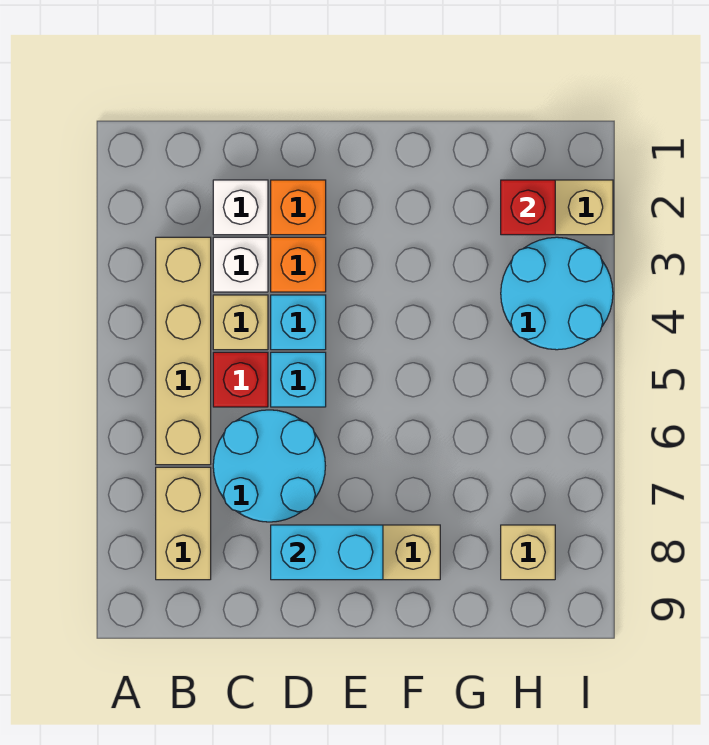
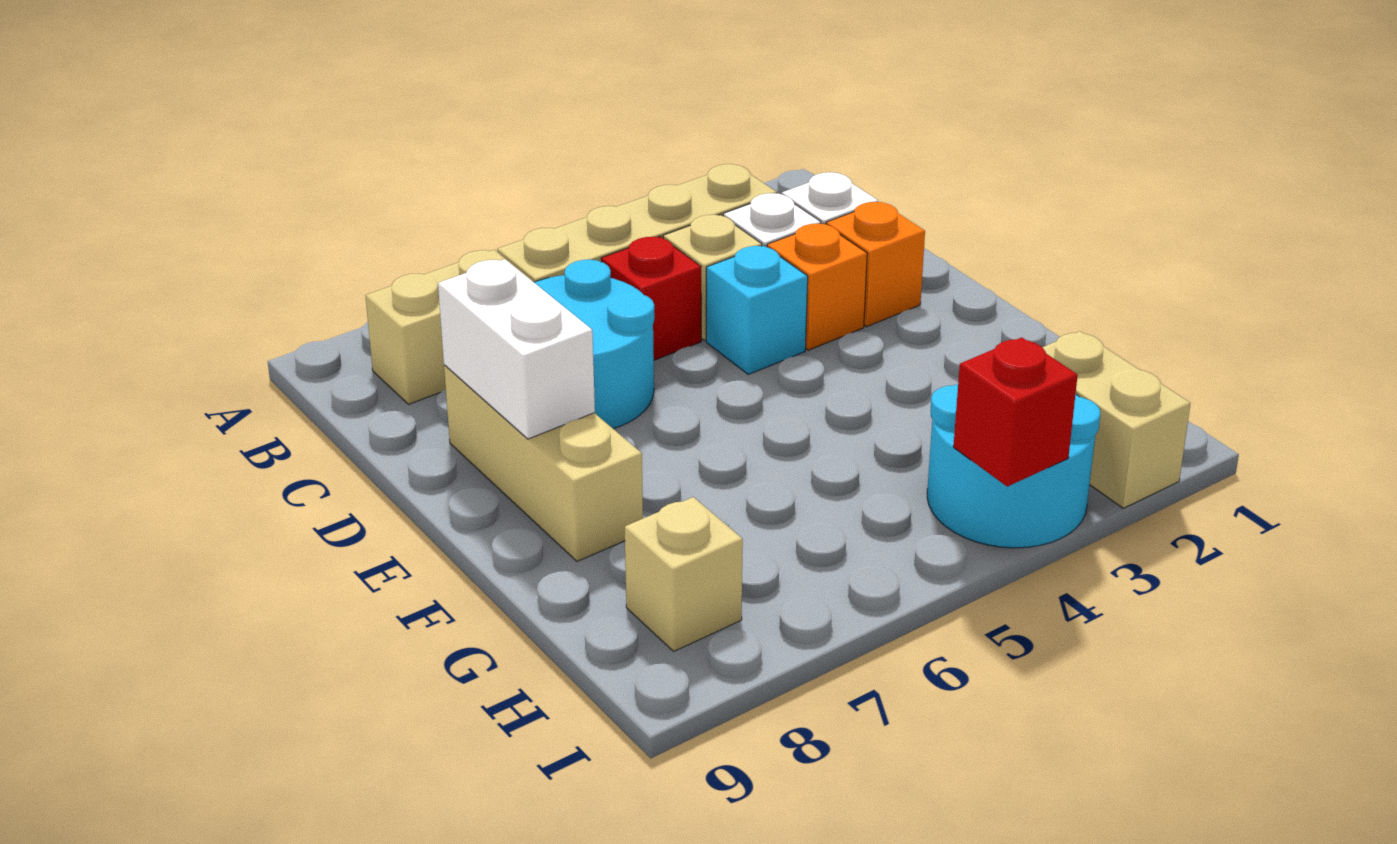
cyan brick D5 level 1 -> none
cyan brick D8:E8 level 2 -> white brick D8:E8 level 2
red brick H2 level 2 -> red brick I4 level 2

